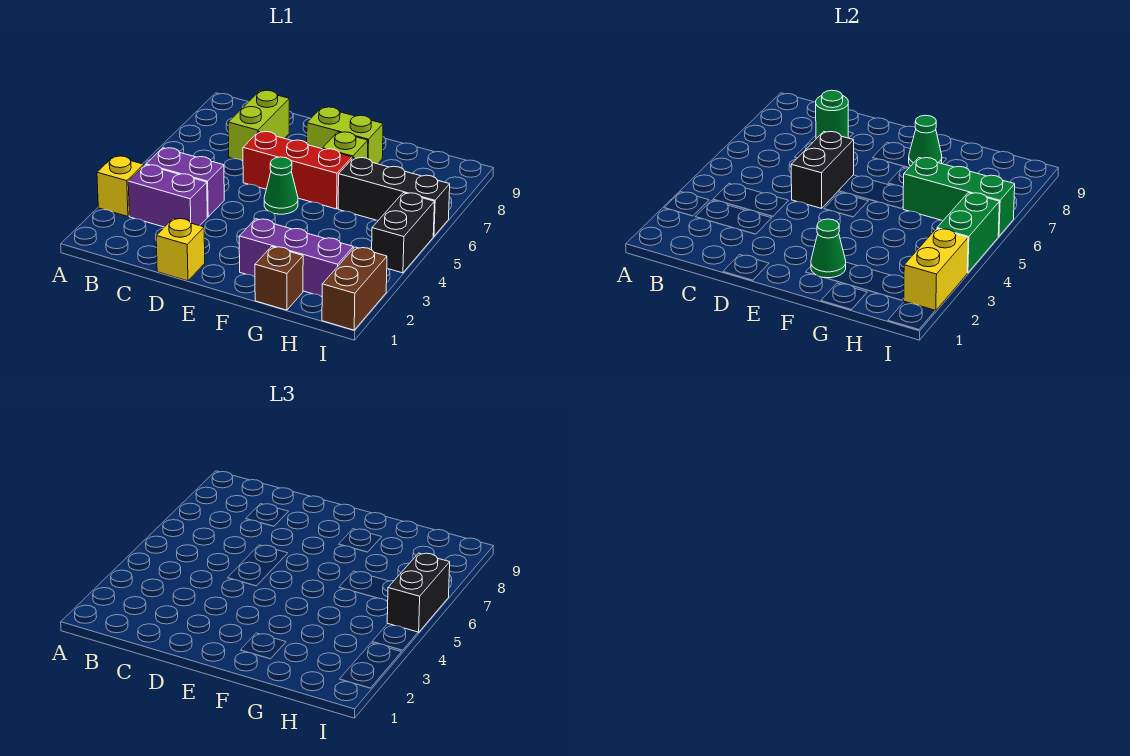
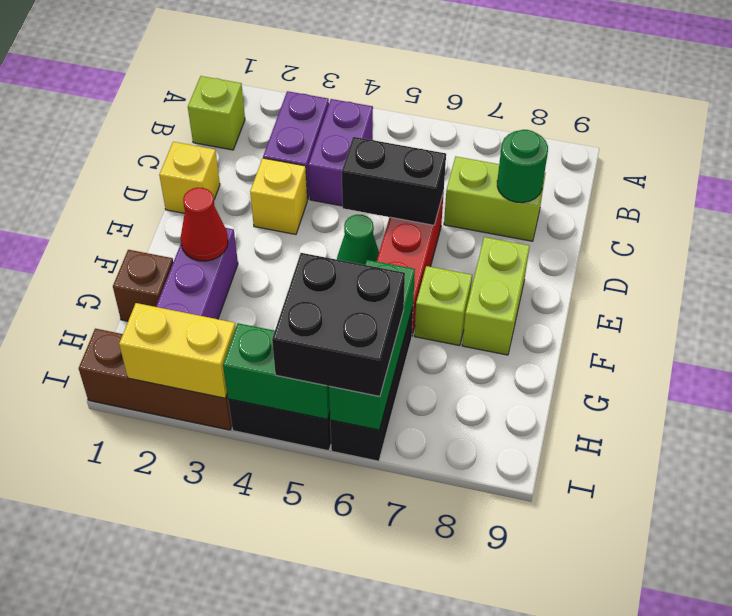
yellow brick A3 level 1 -> yellow brick D3 level 1
none -> lime brick B1 level 1
green cone F2 level 2 -> red cone F2 level 2
green cone F8 level 2 -> none
brown brick I1:I2 level 1 -> brown brick I1:I3 level 1
black brick I5:I6 level 3 -> black brick H5:I6 level 3

